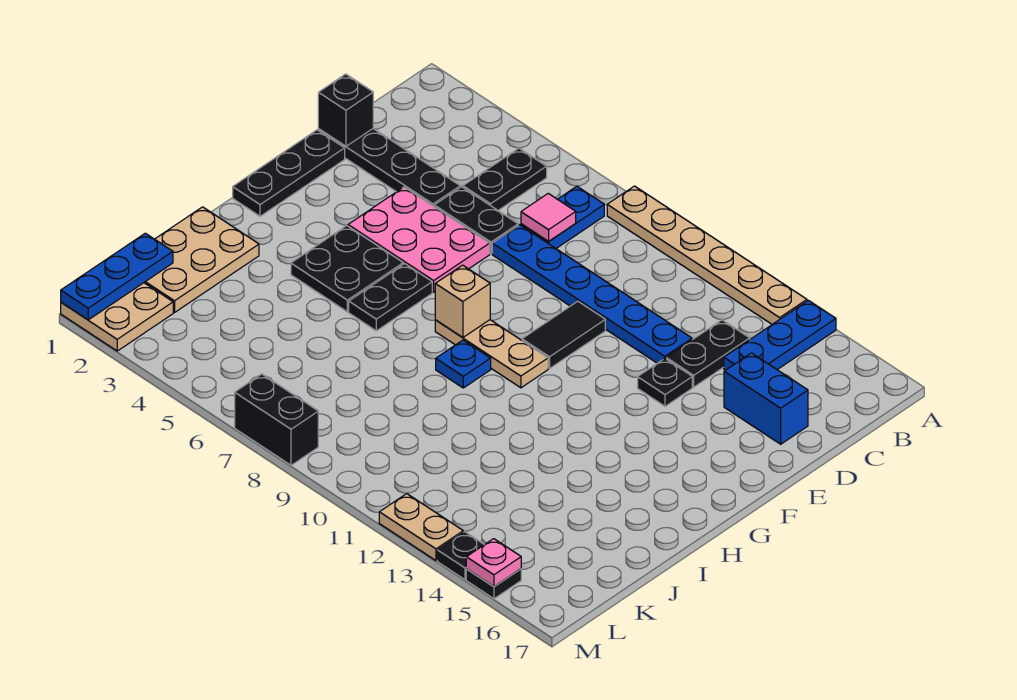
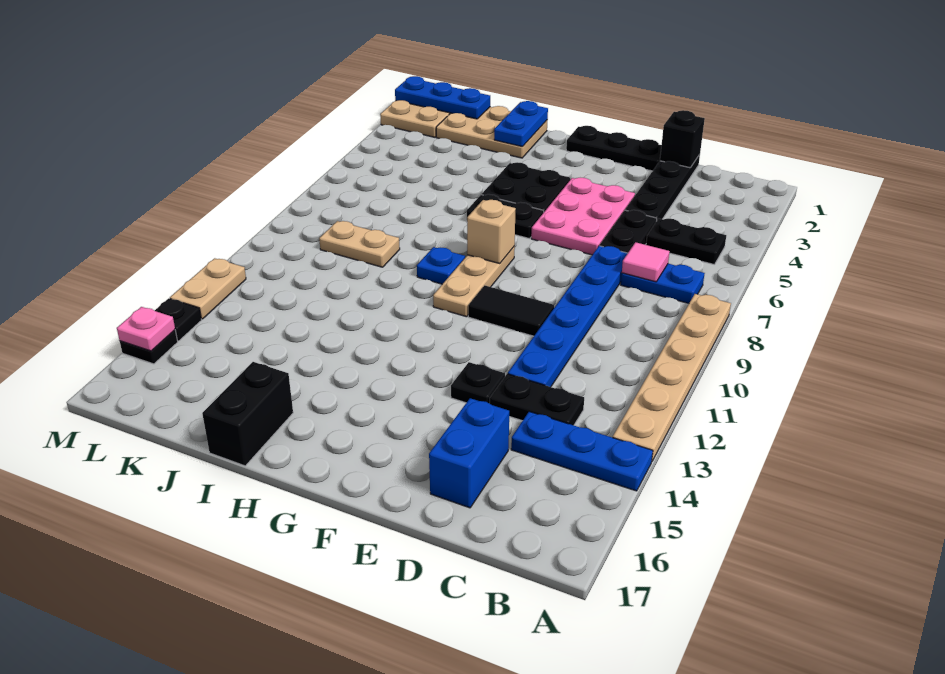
none -> blue plate I1:I2 level 2
none -> tan plate J9:K9 level 1
black brick M7:M8 level 1 -> black brick I16:I17 level 1

